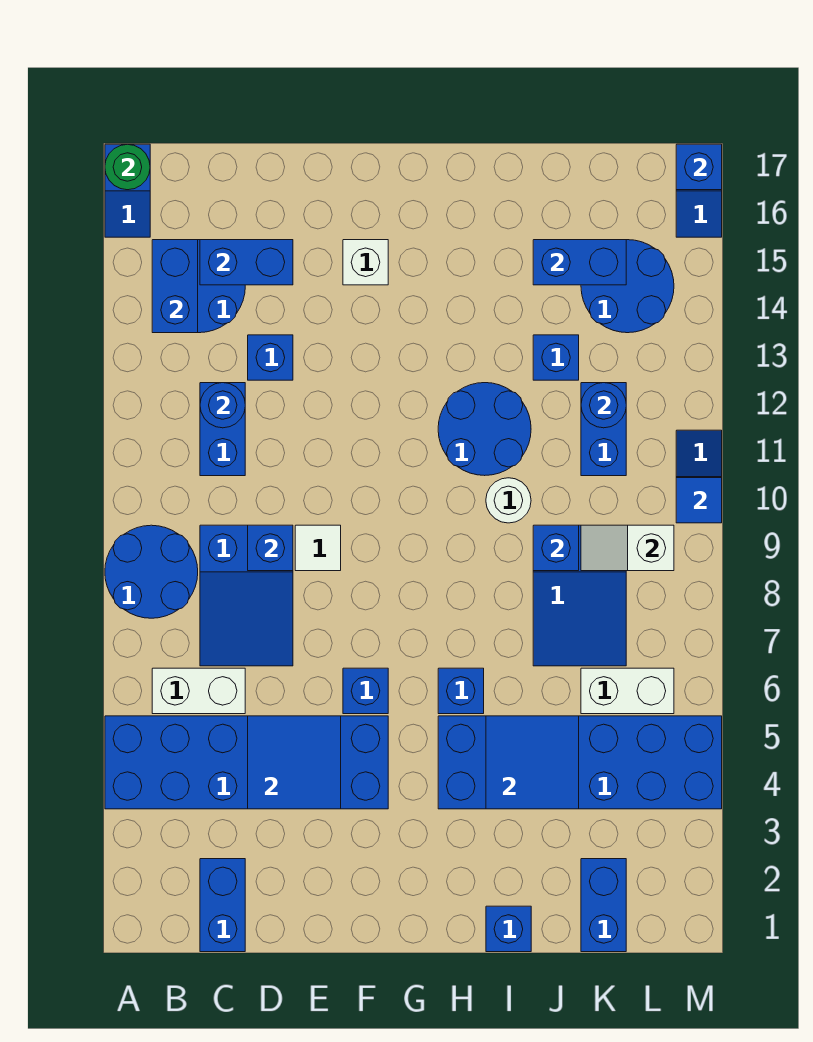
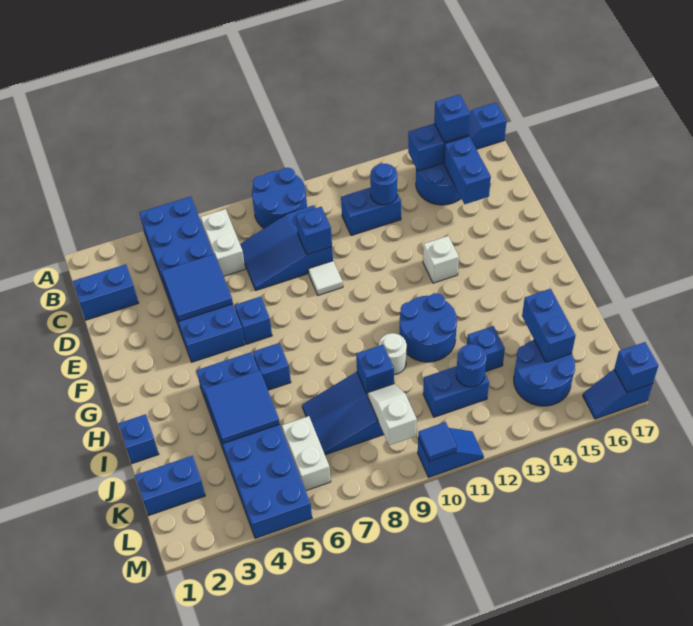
green round brick A17 level 2 -> none
blue brick D13 level 1 -> blue brick B15 level 3
white brick F15 level 1 -> white brick F13 level 1

